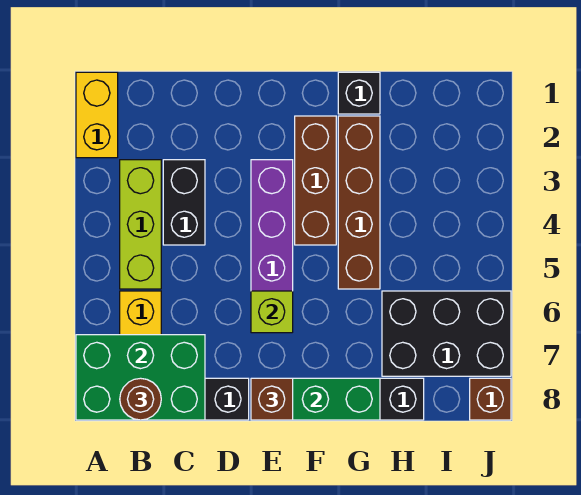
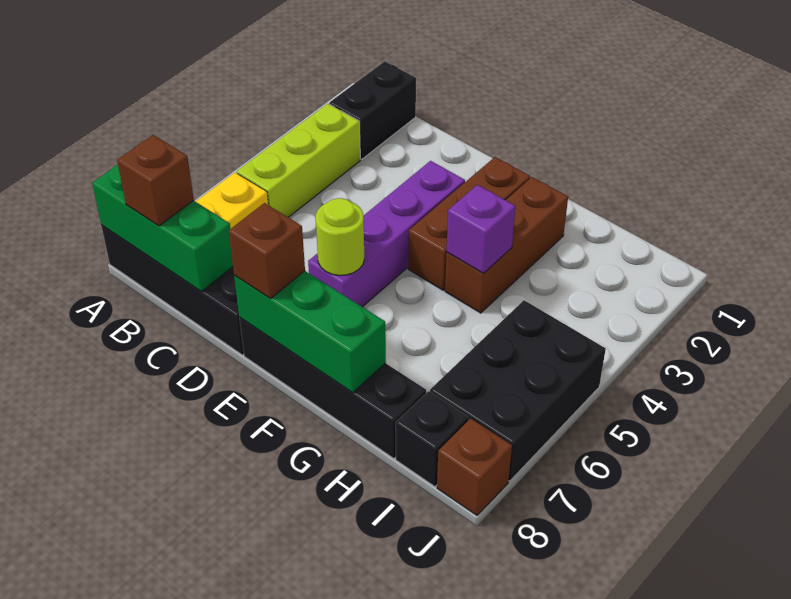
yellow brick A1:A2 level 1 -> none
green brick A7:C8 level 2 -> green brick A8:C8 level 2
brown round brick B8 level 3 -> brown brick B8 level 3
black brick C3:C4 level 1 -> black brick B1:B2 level 1
lime brick E6 level 2 -> lime round brick E6 level 2
black brick G1 level 1 -> black brick I8 level 1
brown brick G2:G5 level 1 -> brown brick G2:G4 level 1
none -> purple brick G4 level 2
black brick H6:J7 level 1 -> black brick I5:J7 level 1

